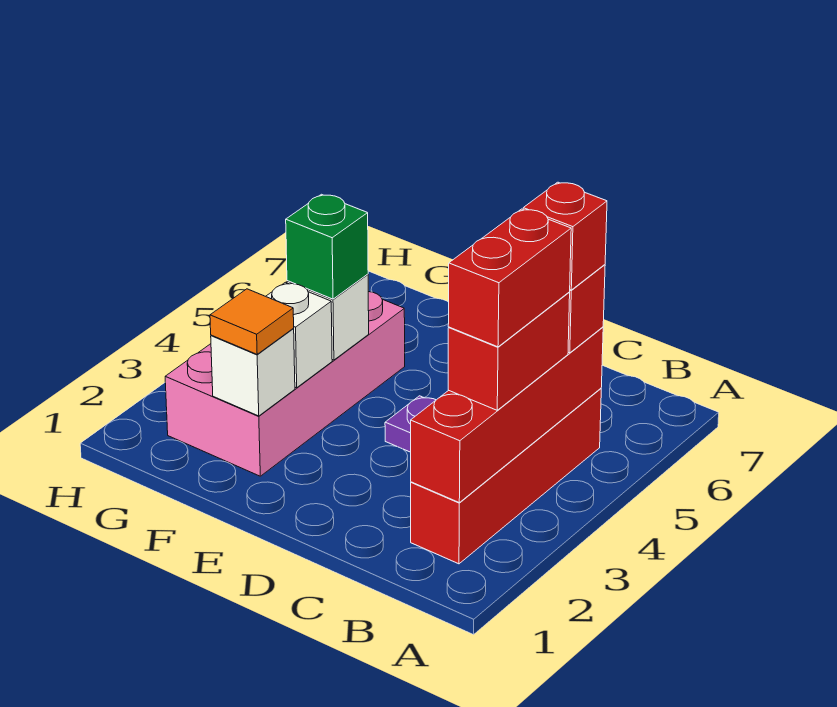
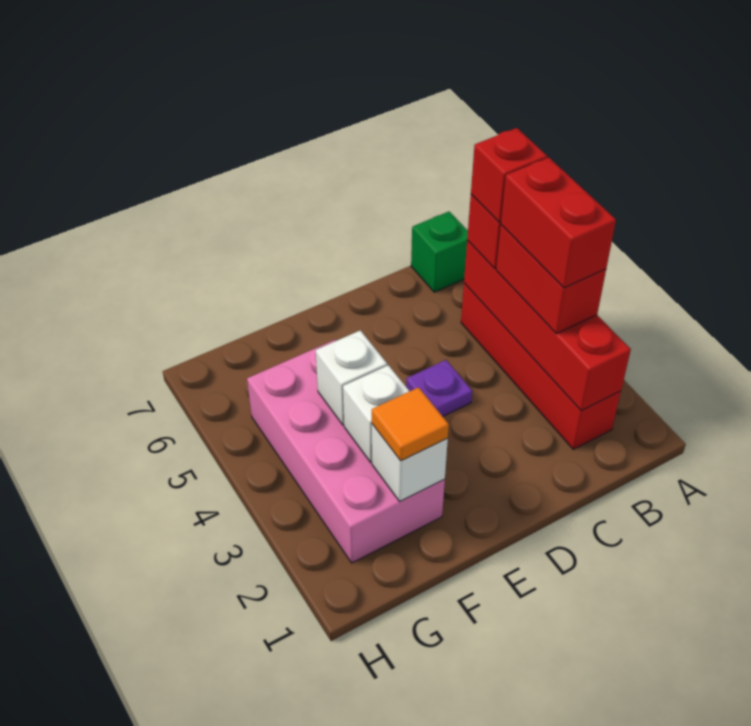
green brick F4 level 3 -> green brick B7 level 1

